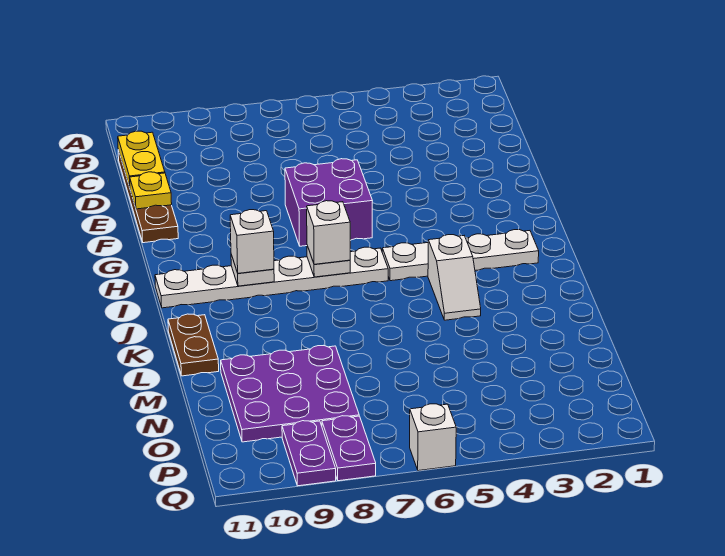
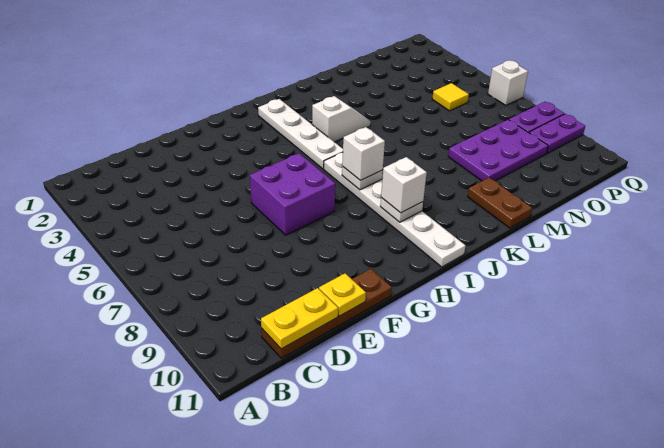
brown plate K11:L11 level 1 -> brown plate L10:L11 level 1
purple plate M8:O10 level 1 -> purple plate M8:O9 level 1
none -> yellow tile O5 level 1

